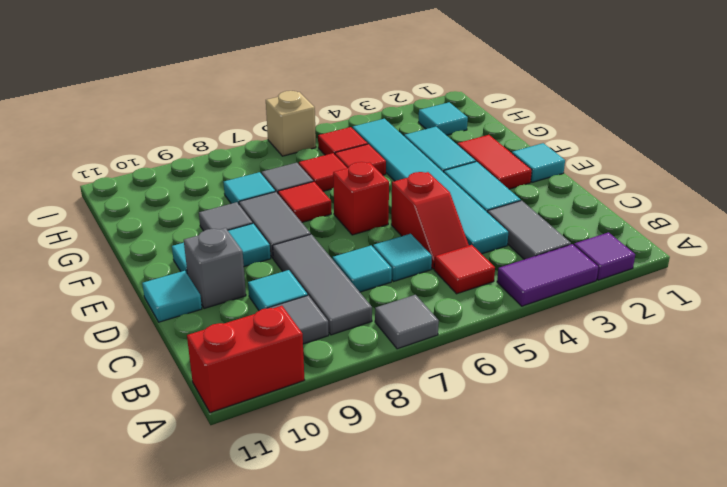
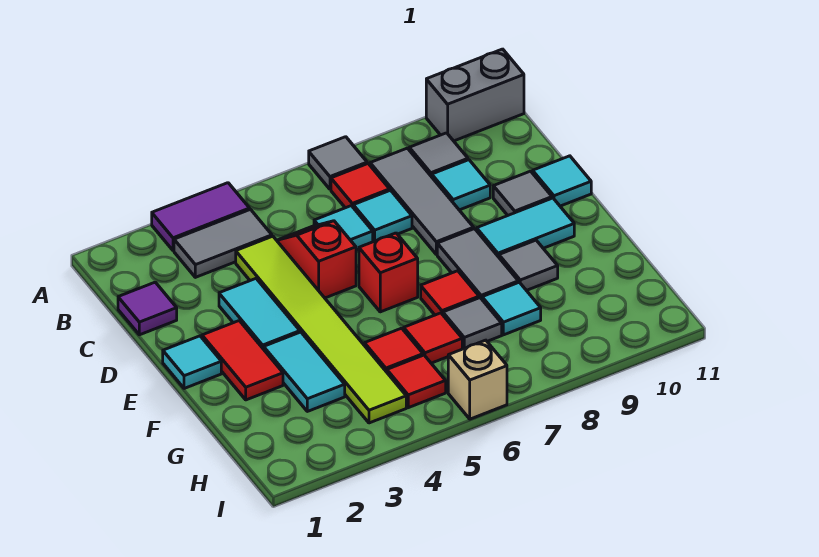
purple tile A2 level 1 -> purple tile C1 level 1
red brick A10:A11 level 1 -> grey brick A10:A11 level 1
grey tile B3:C3 level 1 -> grey tile B3:B4 level 1
red tile B5 level 1 -> red tile B7 level 1
cyan tile C4:H4 level 1 -> lime tile C4:H4 level 1
grey brick D10 level 1 -> grey tile D10 level 1
cyan tile H2 level 1 -> none

